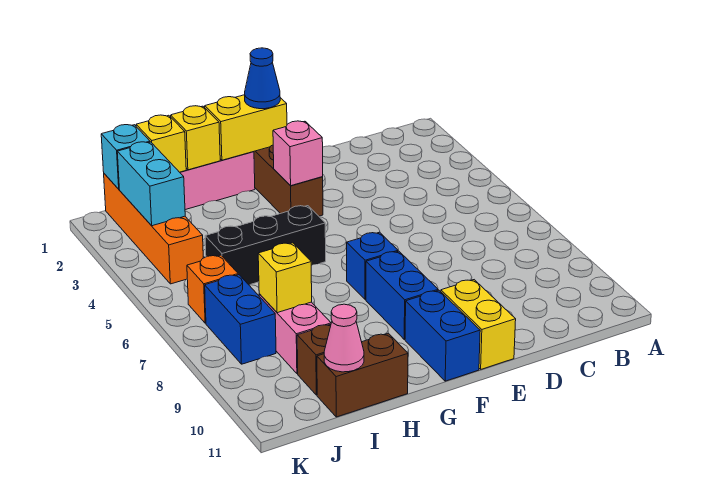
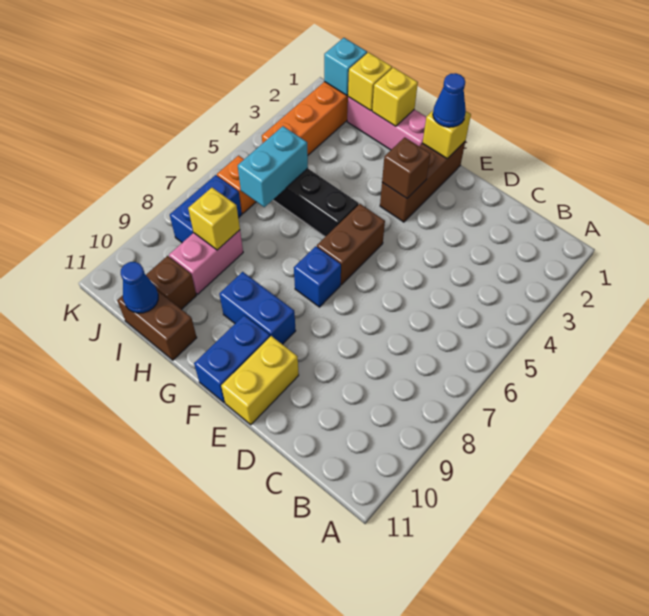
yellow brick F1:G1 level 2 -> yellow brick F1 level 2
pink brick F3 level 2 -> brown brick F3 level 2
none -> brown brick F5:F6 level 1
blue brick F8:F9 level 1 -> blue brick F9:G9 level 1
pink cone I11 level 2 -> blue cone I11 level 2
cyan brick J2:J3 level 2 -> cyan brick I5:I6 level 2

